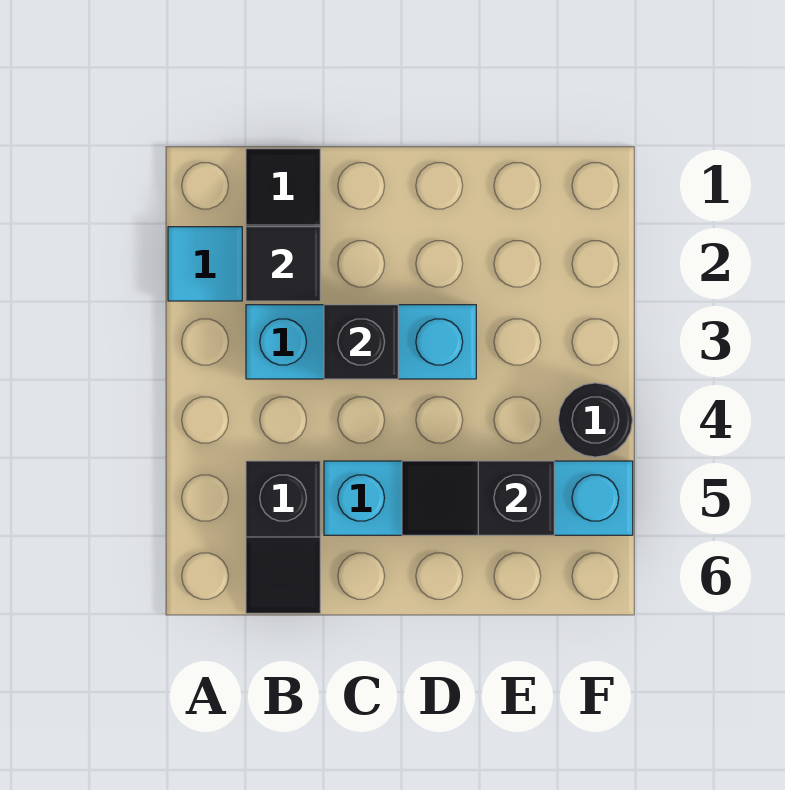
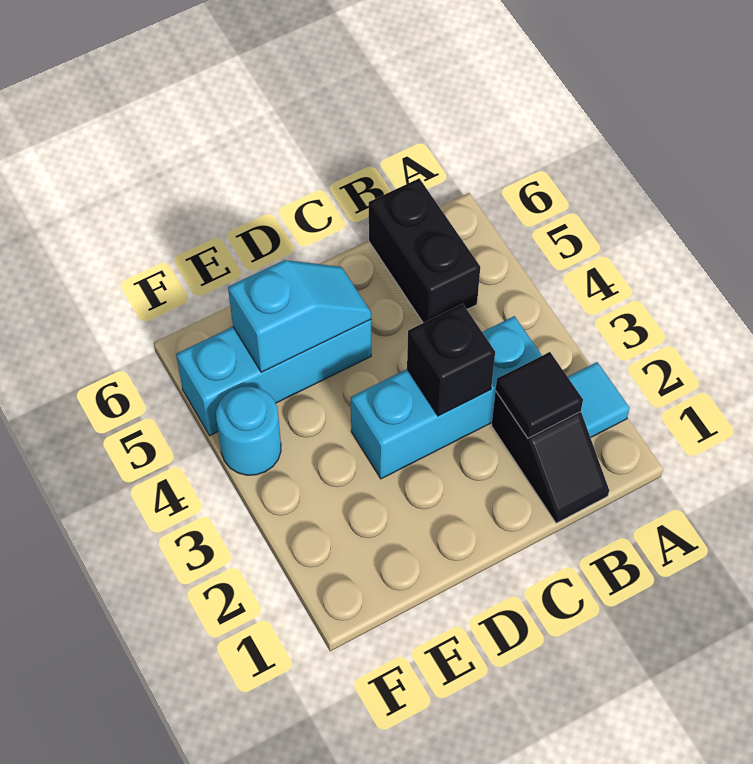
black slope B5:B6 level 1 top 5 -> black brick B5:B6 level 1
cyan brick C5:F5 level 1 -> cyan brick D5:F5 level 1
black slope D5:E5 level 2 top E -> cyan slope D5:E5 level 2 top E
black round brick F4 level 1 -> cyan round brick F4 level 1

